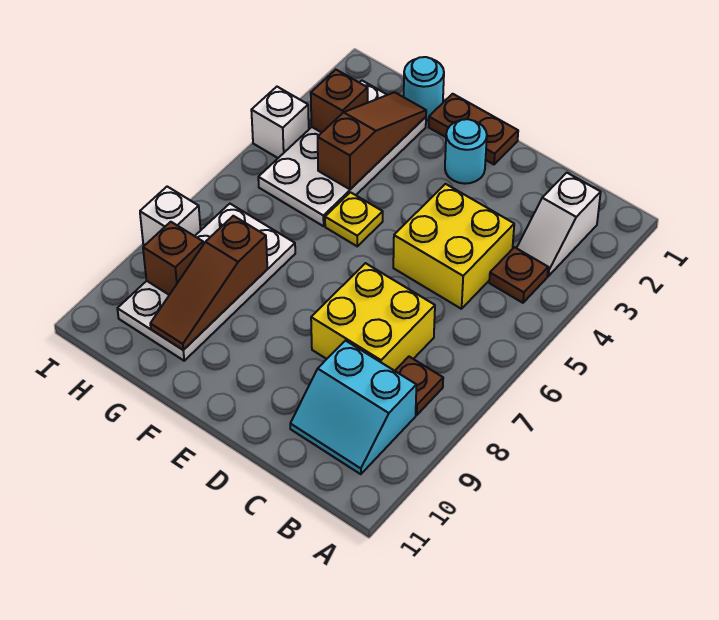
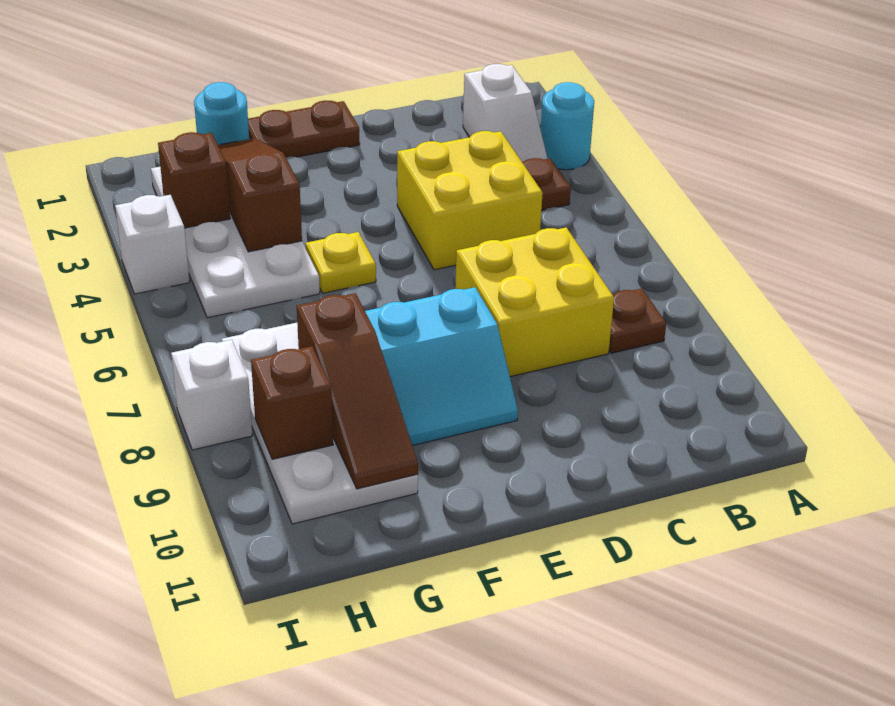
cyan slope B9:C10 level 1 top 9 -> cyan slope E8:F9 level 1 top 8
cyan round brick E2 level 1 -> cyan round brick A3 level 1

